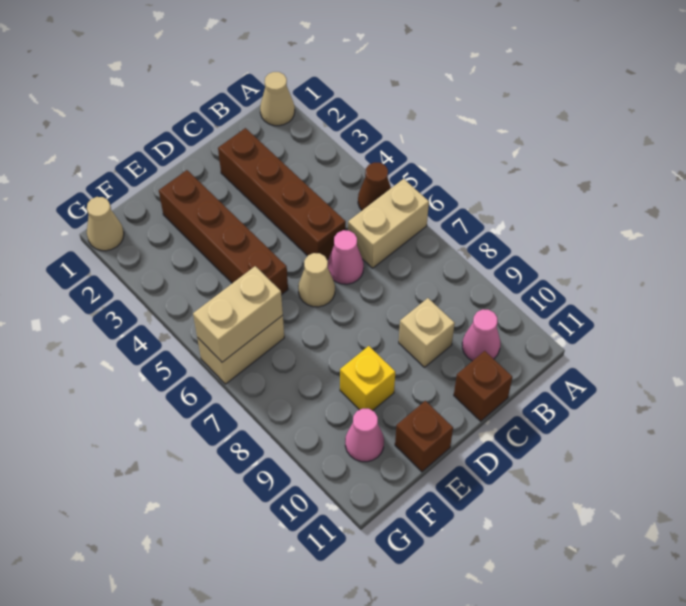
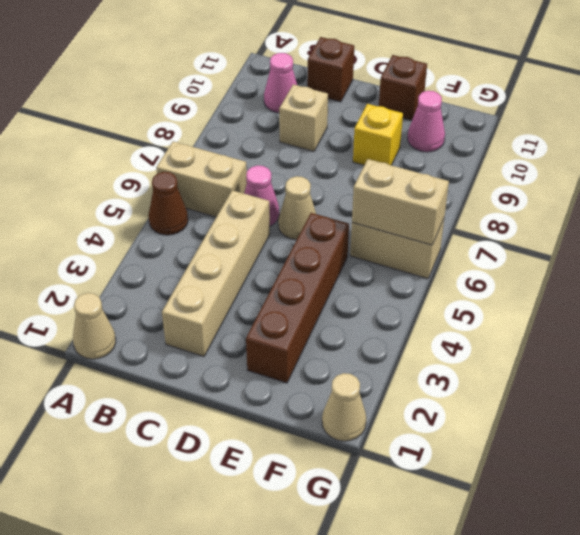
brown brick C2:C5 level 1 -> tan brick C2:C5 level 1

